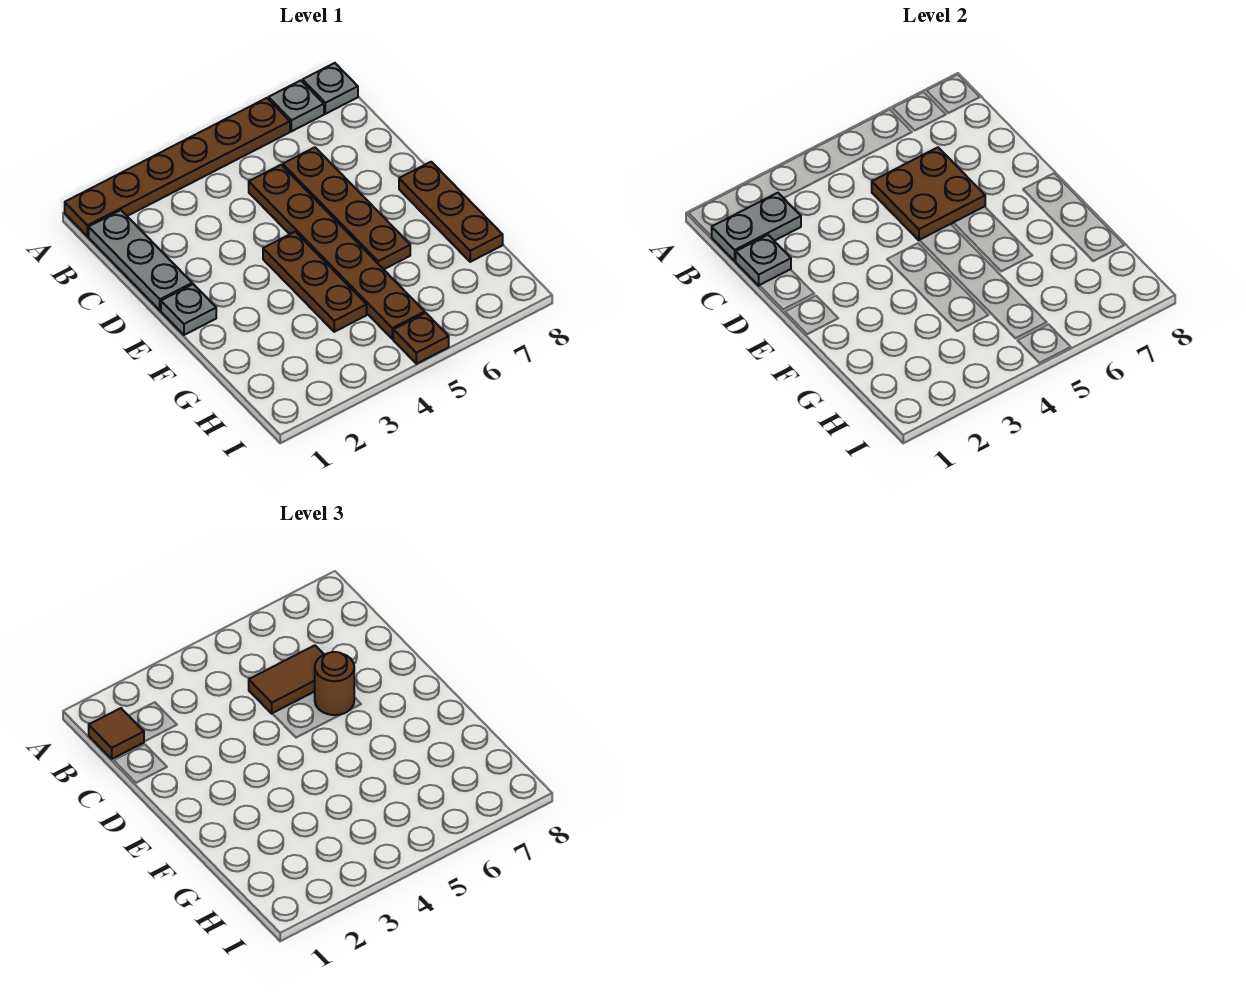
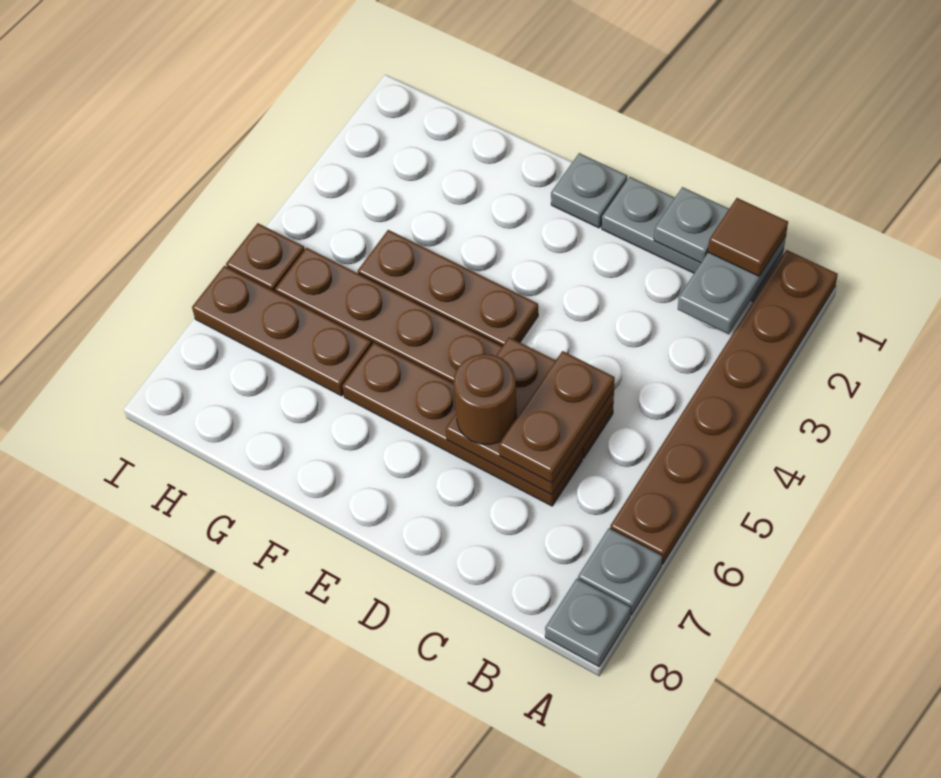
brown tile C5:C6 level 3 -> brown plate C5:C6 level 3
brown plate E8:G8 level 1 -> brown plate G6:I6 level 1

